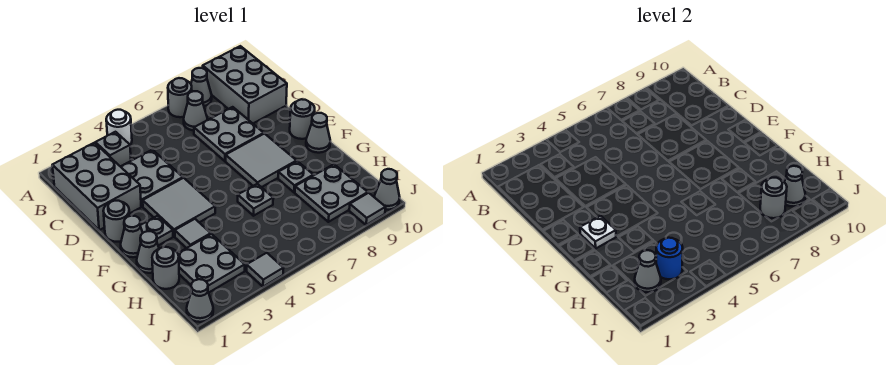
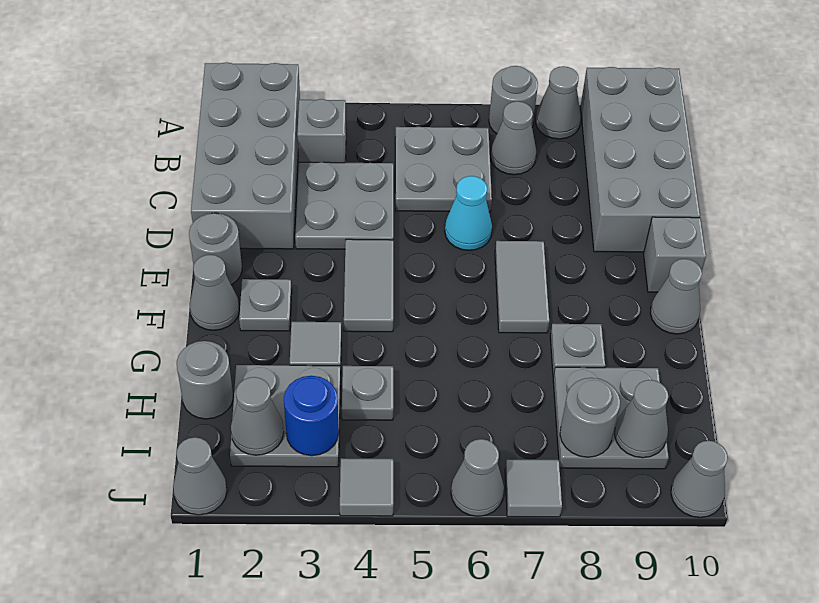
white round brick A4 level 1 -> none
grey brick A9:C10 level 1 -> grey brick A9:D10 level 1
grey brick B1:D2 level 1 -> grey brick A1:D2 level 1
grey plate C7:D8 level 1 -> grey plate B5:C6 level 1
none -> cyan cone D6 level 1
grey tile E3:F4 level 1 -> grey tile E4:F4 level 1
grey tile E7:F8 level 1 -> grey tile E7:F7 level 1
grey round brick E10 level 1 -> grey brick E10 level 1
white plate F2 level 2 -> none
grey cone G1 level 1 -> grey cone J6 level 1
grey plate G6 level 1 -> grey plate H4 level 1
grey tile J9 level 1 -> grey tile J7 level 1

